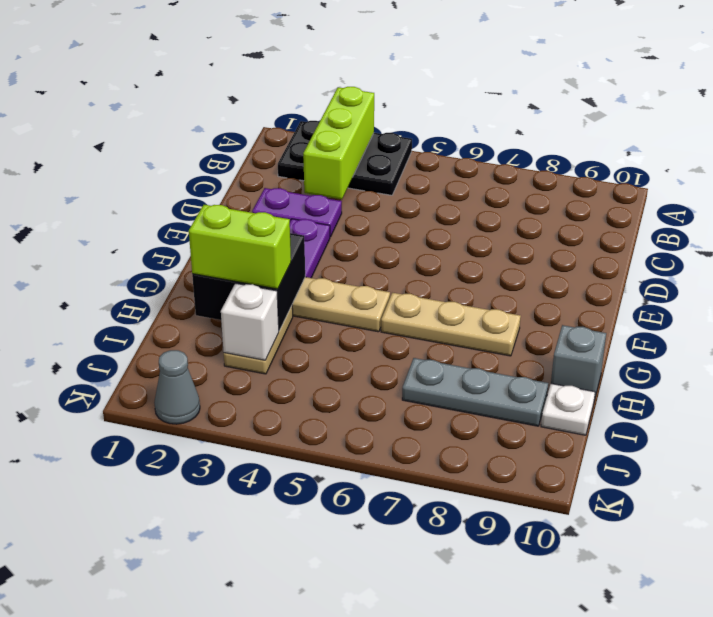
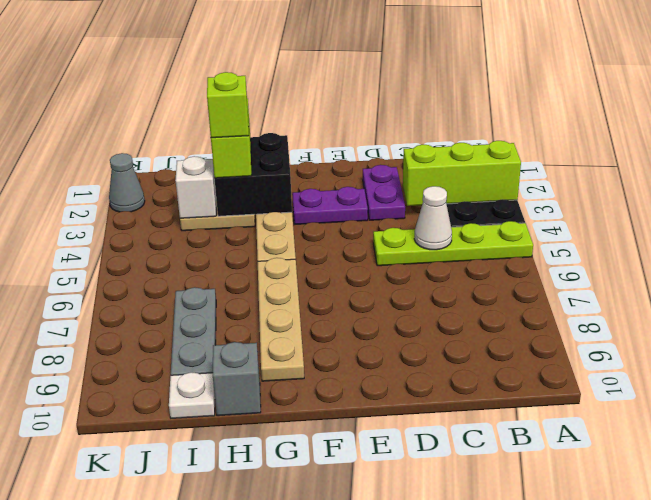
none -> lime plate A5:D5 level 1
none -> white cone C5 level 2
tan plate G6:G8 level 1 -> tan plate G6:G9 level 1
none -> lime brick H3 level 4

